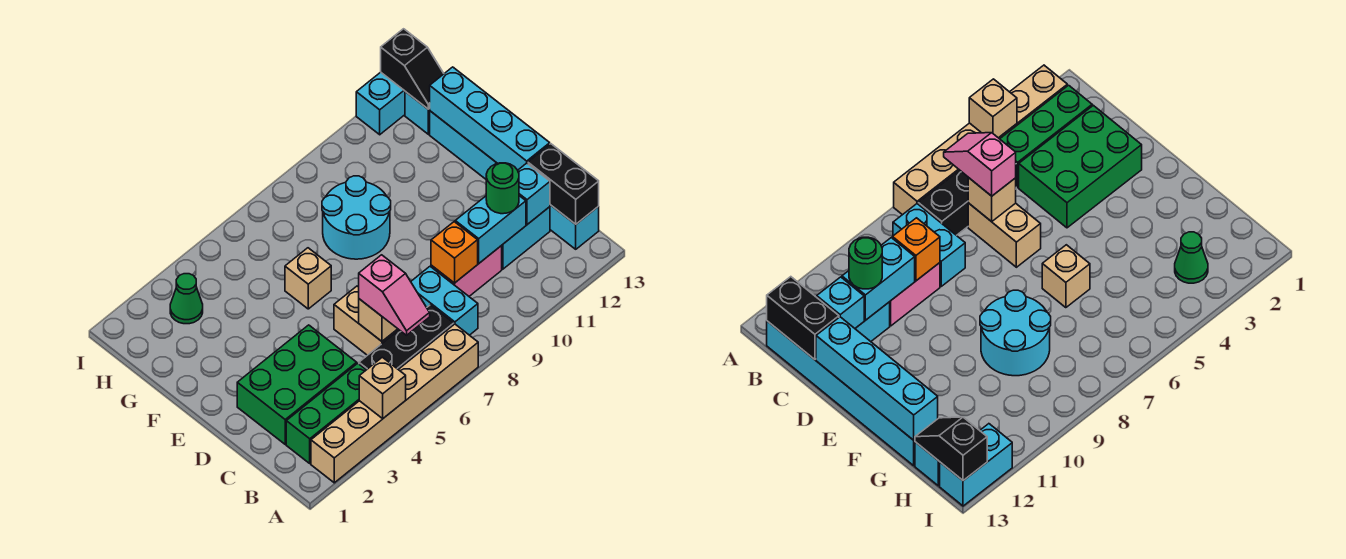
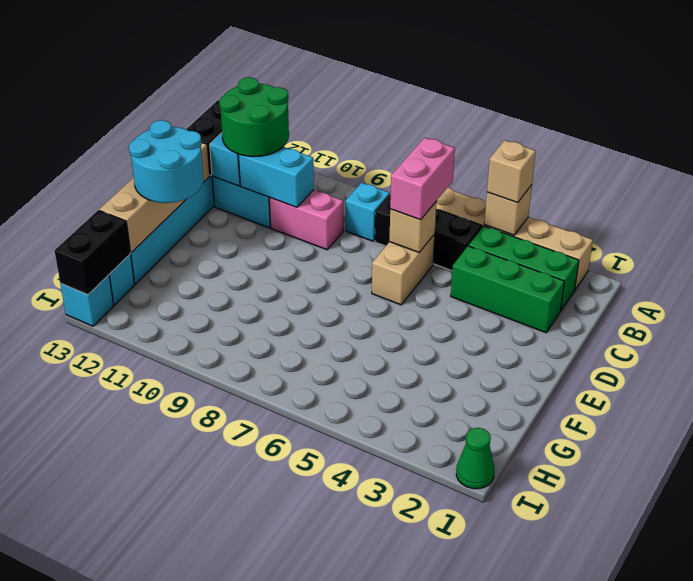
pink slope B6:C6 level 3 top C -> pink brick B6:C6 level 3
cyan brick B8:C8 level 1 -> cyan brick B8 level 1
green brick C2:D4 level 1 -> green brick C2:C4 level 1
orange brick C9 level 2 -> none
green round brick C11 level 3 -> green round brick B11:C12 level 3
cyan brick D13:G13 level 2 -> tan brick D13:G13 level 2
tan brick F6 level 1 -> tan brick A4 level 3
cyan round brick F8:G9 level 1 -> cyan round brick E12:F13 level 3
green cone H3 level 1 -> green cone I1 level 1
black slope H13:I13 level 2 top I -> black brick H13:I13 level 2
cyan brick I12:I13 level 1 -> cyan brick I13 level 1

